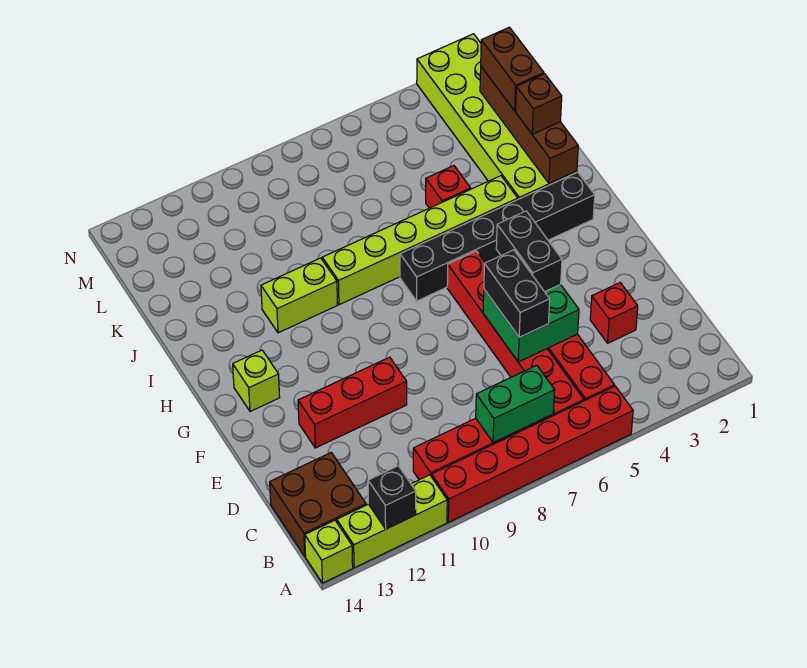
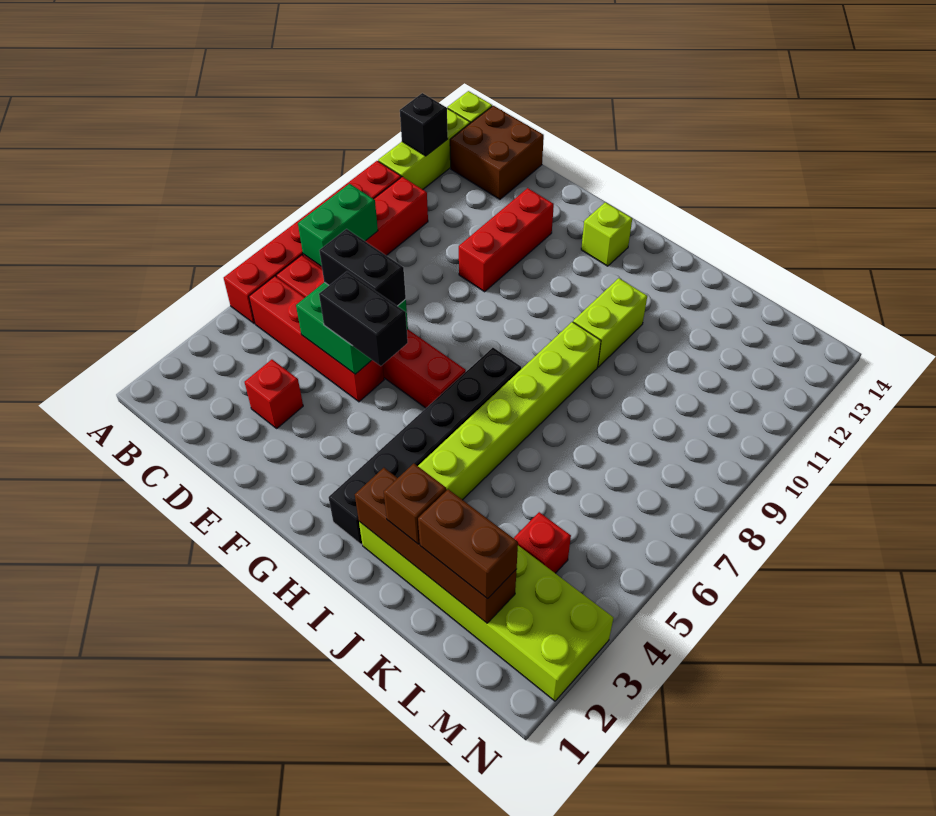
red brick J5 level 1 -> red brick L4 level 1

